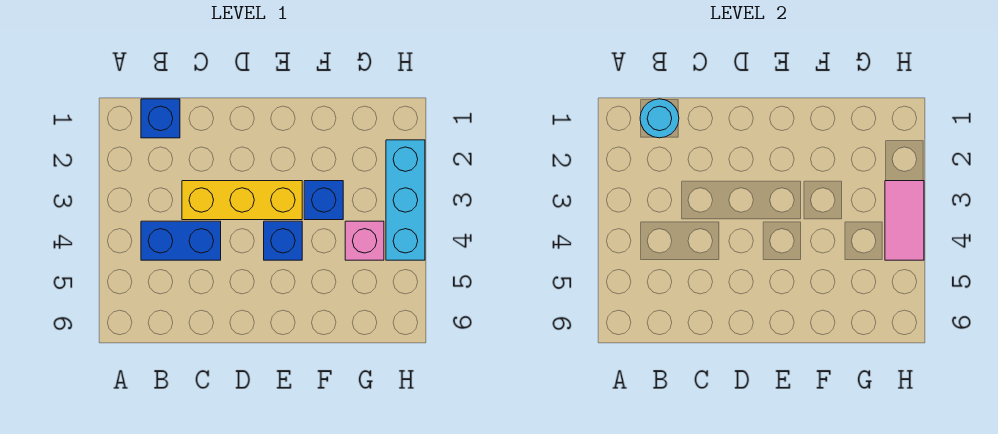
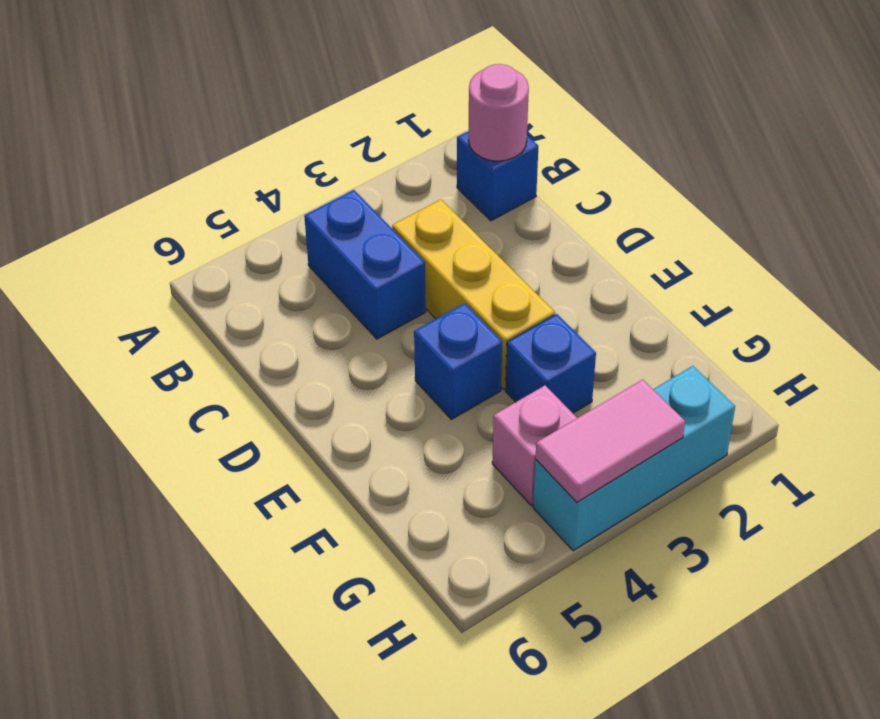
cyan round brick B1 level 2 -> pink round brick B1 level 2

